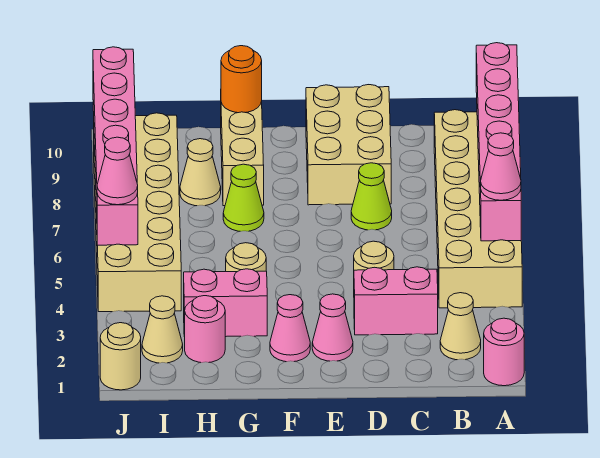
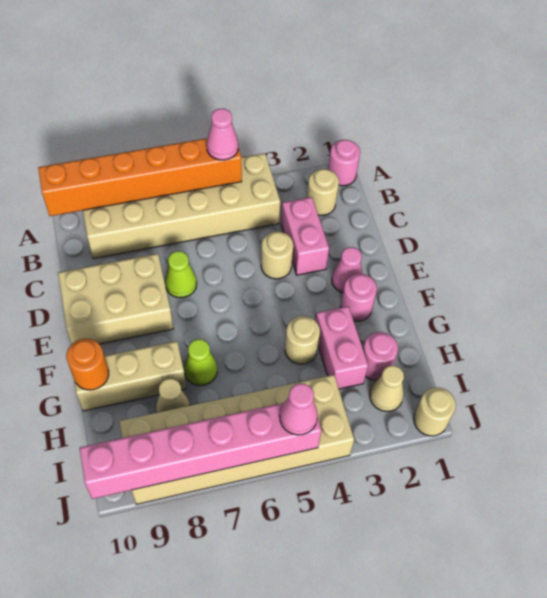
pink brick A5:A10 level 2 -> orange brick A5:A10 level 2
tan cone B2 level 1 -> tan round brick B2 level 1
pink cone F2 level 1 -> pink round brick F2 level 1

